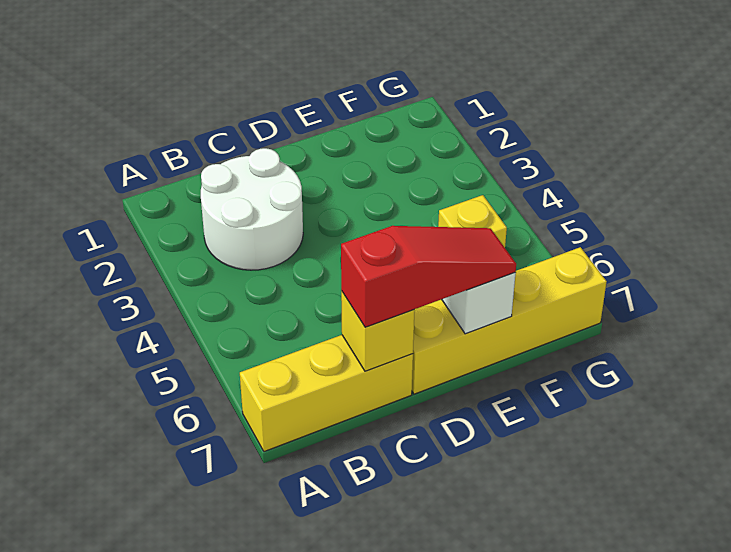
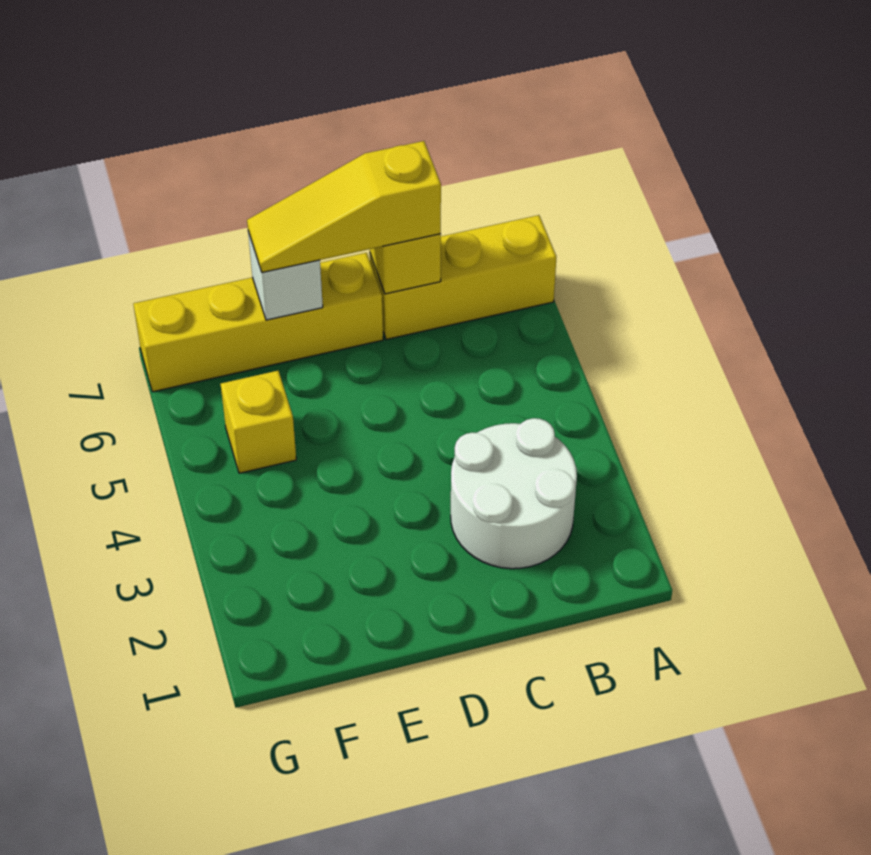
red slope C7:E7 level 3 top C -> yellow slope C7:E7 level 3 top C

